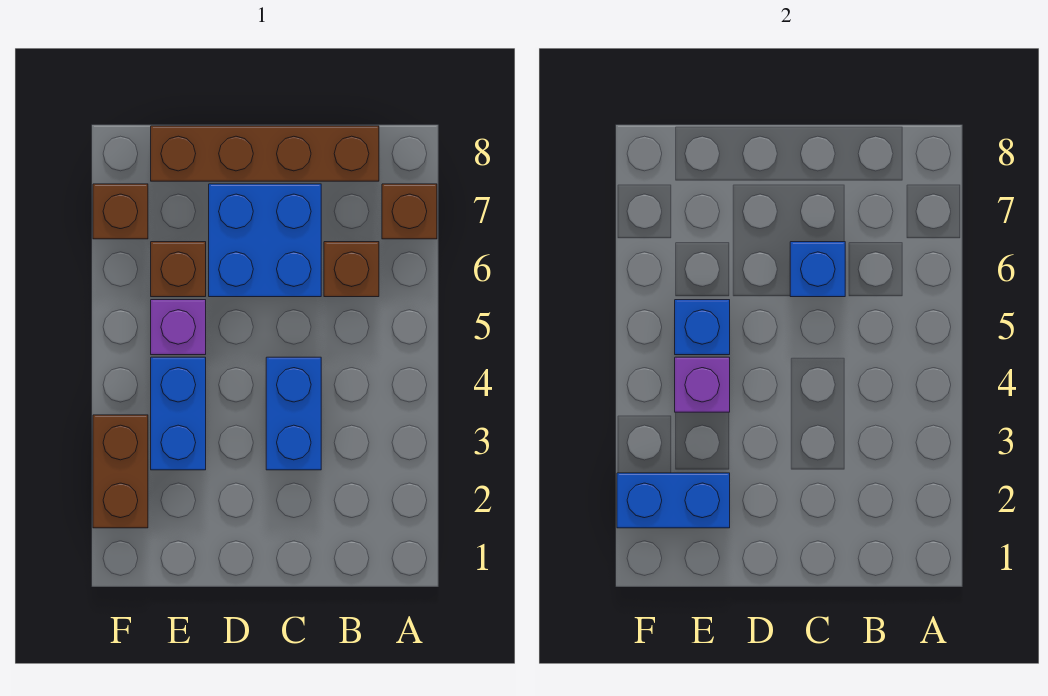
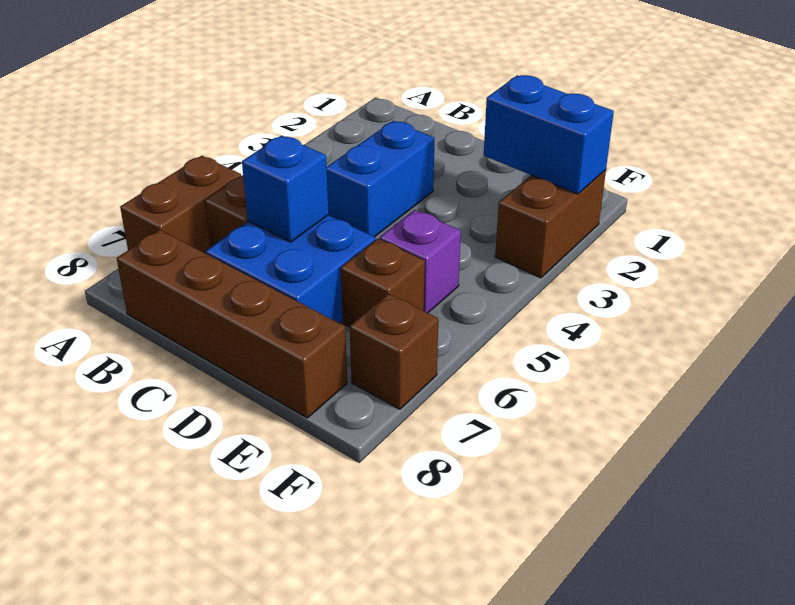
brown brick A7 level 1 -> brown brick A6:A7 level 1
blue brick E3:E4 level 1 -> none
purple brick E4 level 2 -> none
blue brick E5 level 2 -> none

